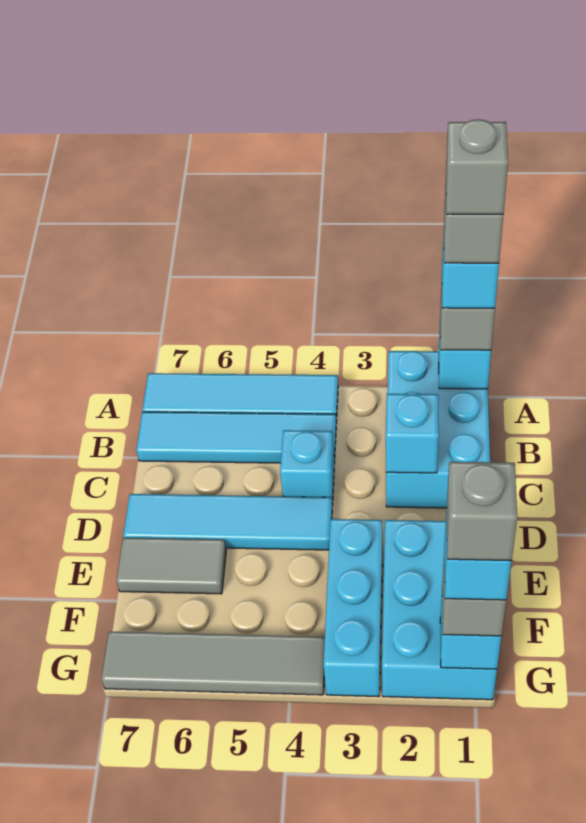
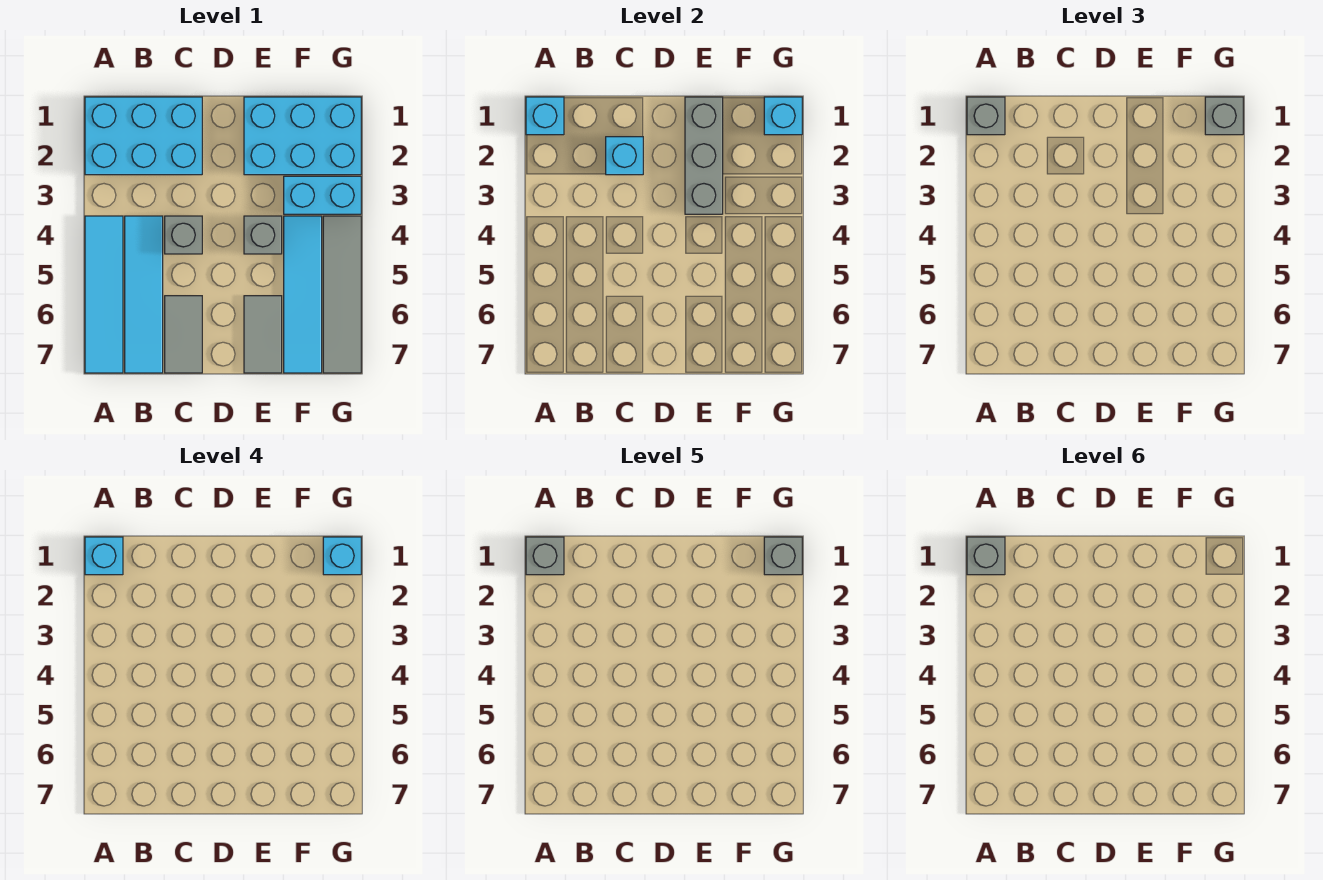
cyan brick C4 level 1 -> grey brick C4 level 1
none -> grey tile C6:C7 level 1
cyan tile D4:D7 level 1 -> cyan tile F4:F7 level 1
none -> grey brick E1:E3 level 2
cyan brick E3:G3 level 1 -> cyan brick F3:G3 level 1
none -> grey brick E4 level 1

